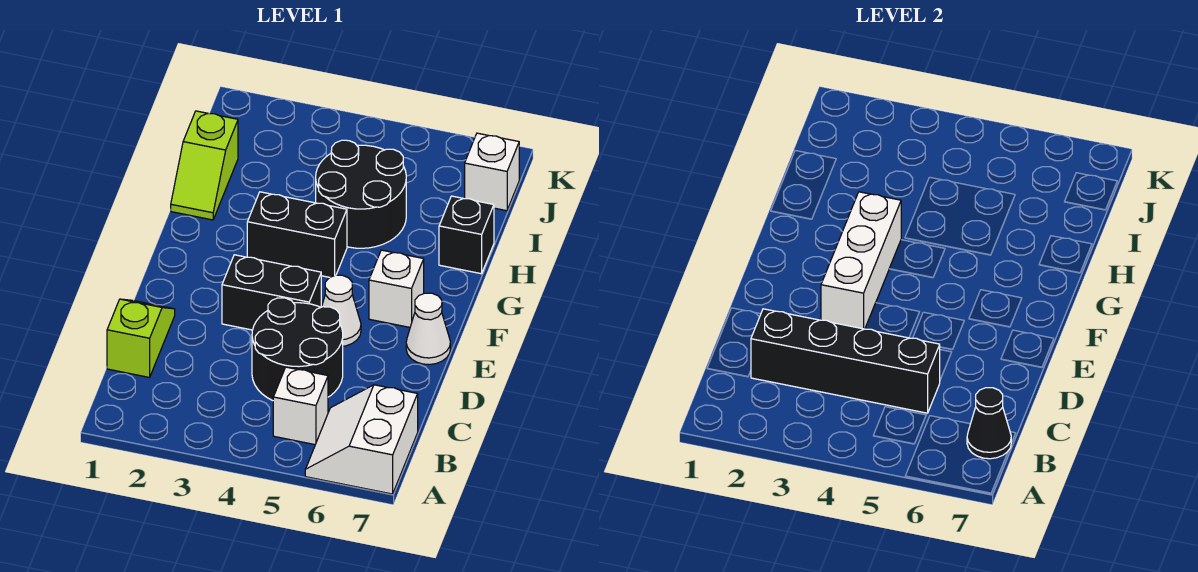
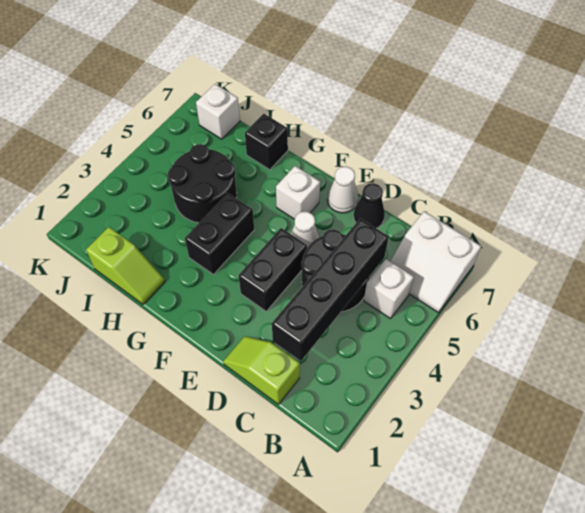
black cone B7 level 2 -> black cone D7 level 1
white brick E3:G3 level 2 -> none

